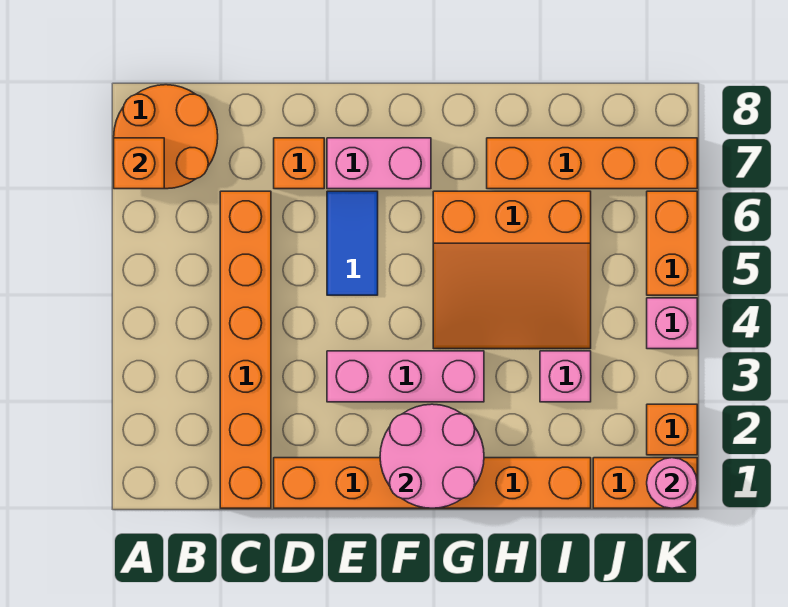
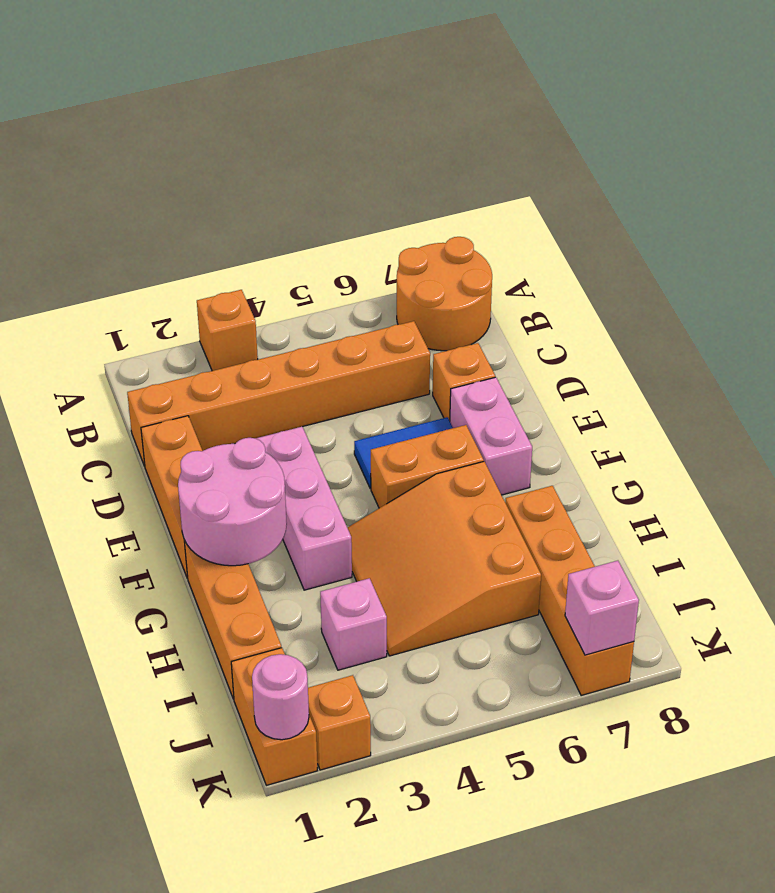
orange brick A7 level 2 -> orange brick A3 level 1
pink brick K4 level 1 -> pink brick K7 level 2
orange brick K5:K6 level 1 -> orange brick F5:F6 level 1

